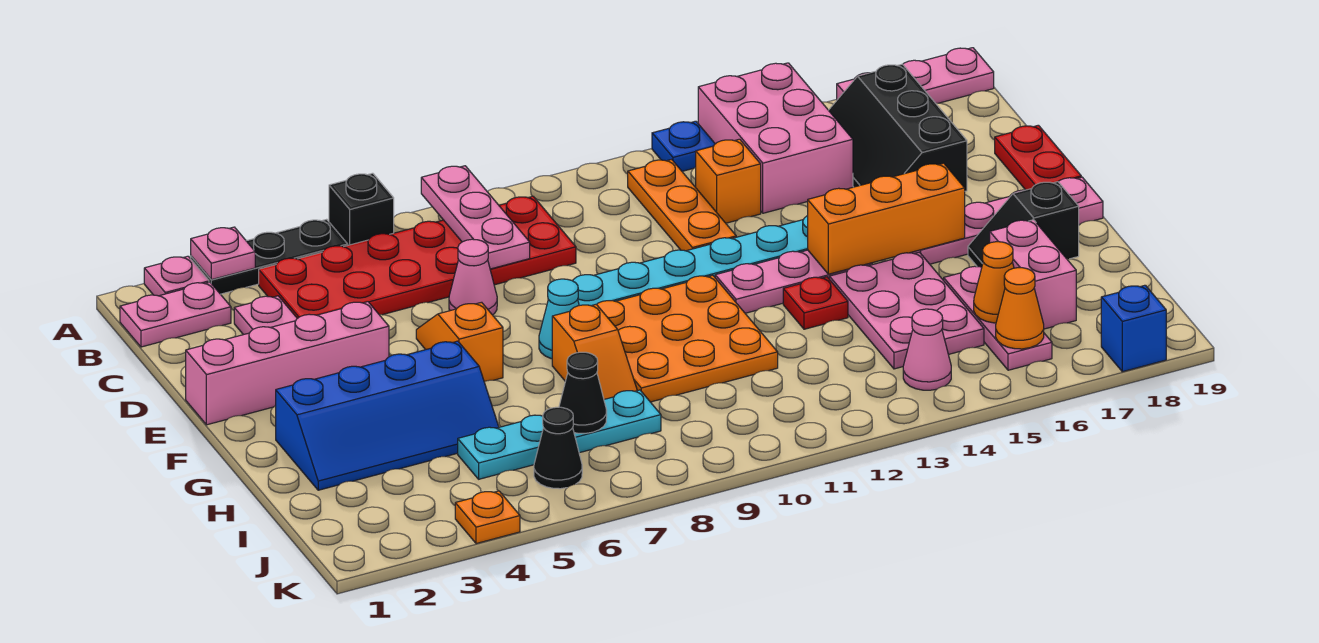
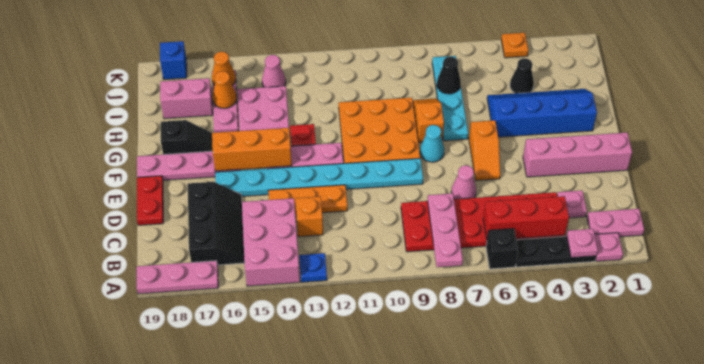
none -> red brick B4:B6 level 2
orange plate B12:D12 level 1 -> orange plate D12:D14 level 1
pink brick H17:I17 level 1 -> pink brick I17:I18 level 1
cyan plate I5:I8 level 1 -> cyan plate G7:J7 level 1
black cone J6 level 1 -> black cone I4 level 1

